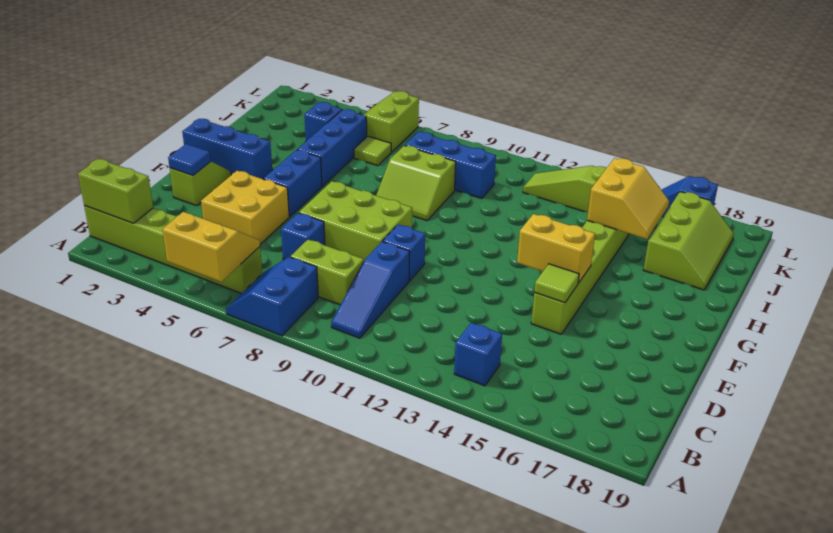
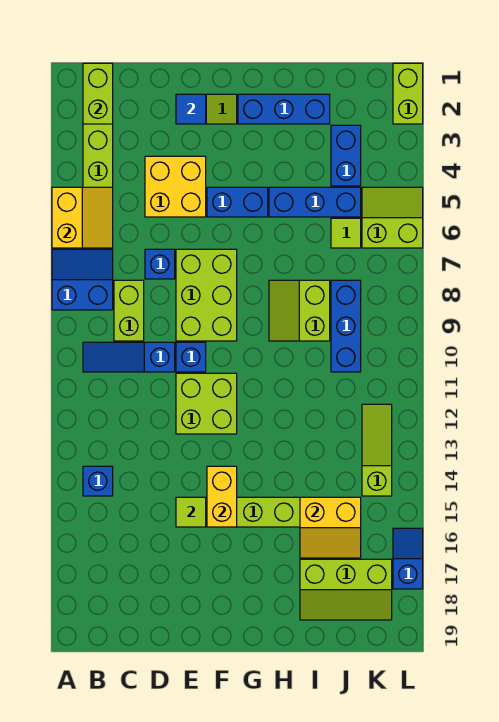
none -> lime brick E11:F12 level 1
blue brick G1:G3 level 1 -> blue brick G2:I2 level 1
blue brick J4 level 1 -> blue brick J3:J4 level 1
none -> lime brick L1:L2 level 1

